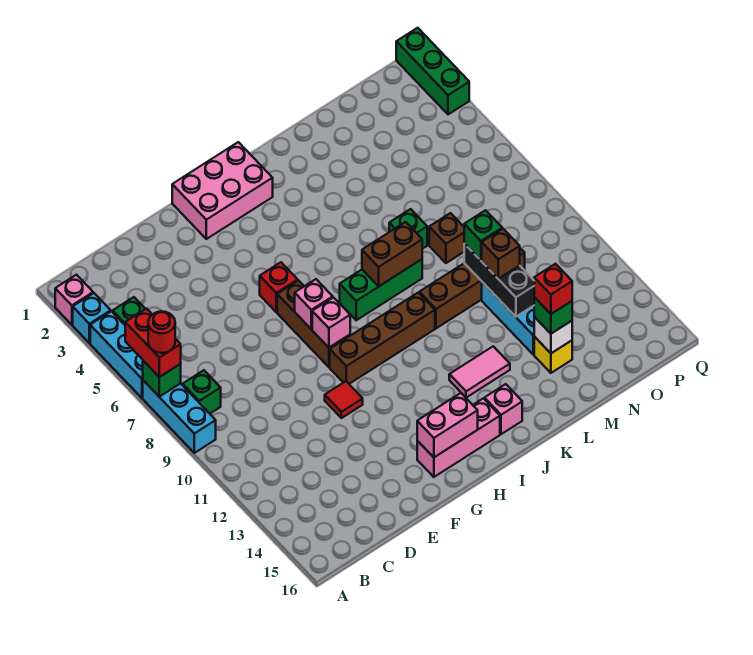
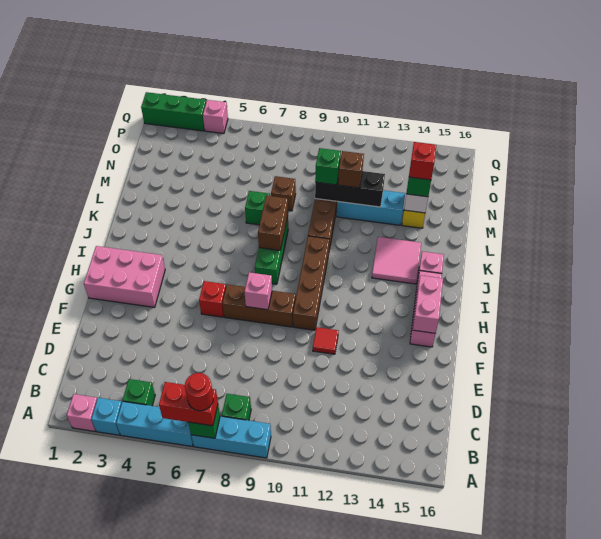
pink brick G1:I2 level 1 -> pink brick G1:H3 level 1
pink brick G9 level 2 -> pink brick Q4 level 1
pink tile J13:K13 level 1 -> pink tile J13:K14 level 1

